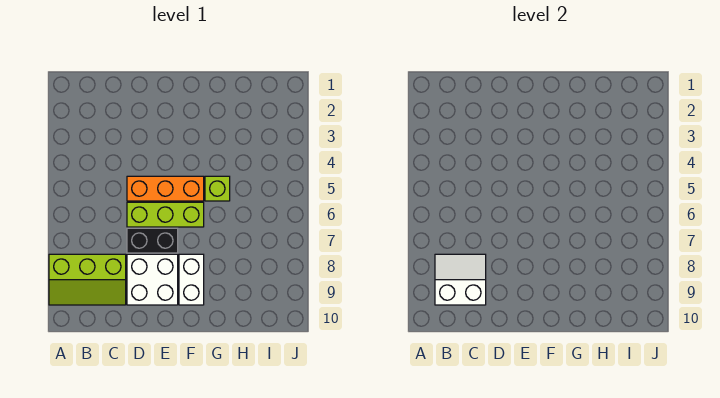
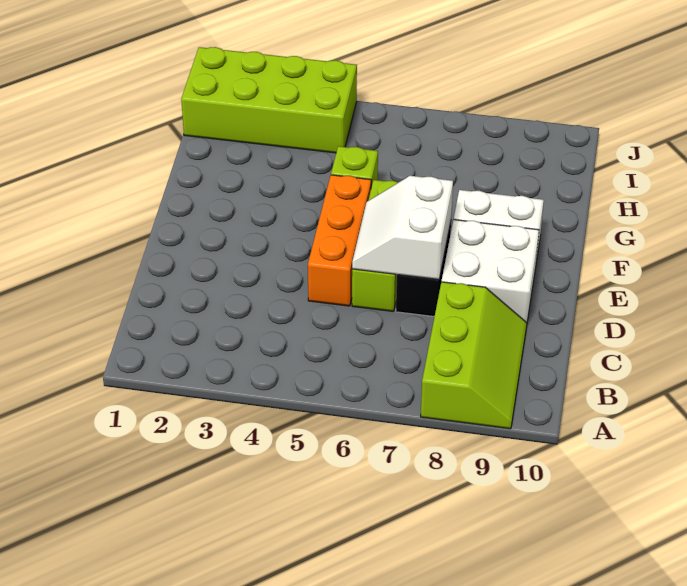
white slope B8:C9 level 2 top 9 -> white slope D6:E7 level 2 top 7
none -> lime brick I1:J4 level 1

